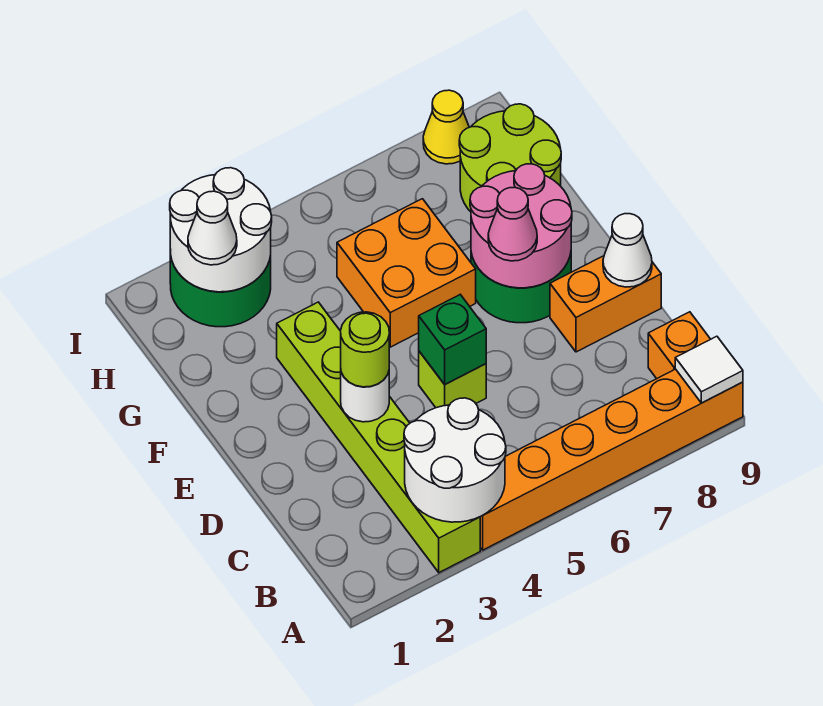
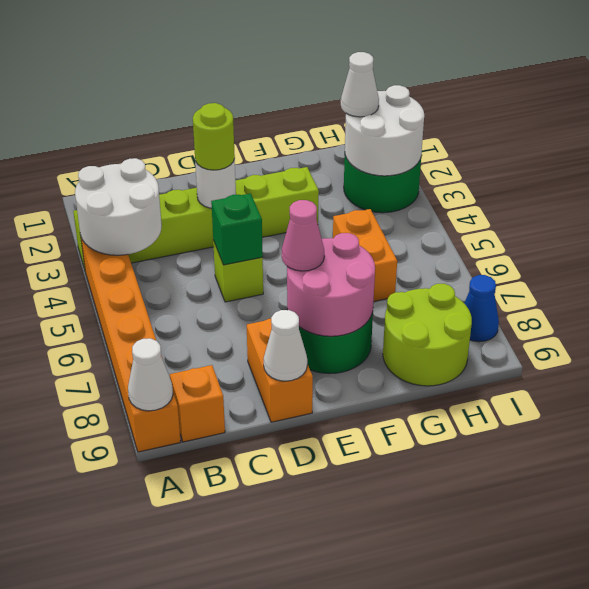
white tile A9 level 2 -> white cone A9 level 2
orange brick F5:G6 level 1 -> orange brick G5:G6 level 1
yellow cone I8 level 1 -> blue cone I8 level 1

